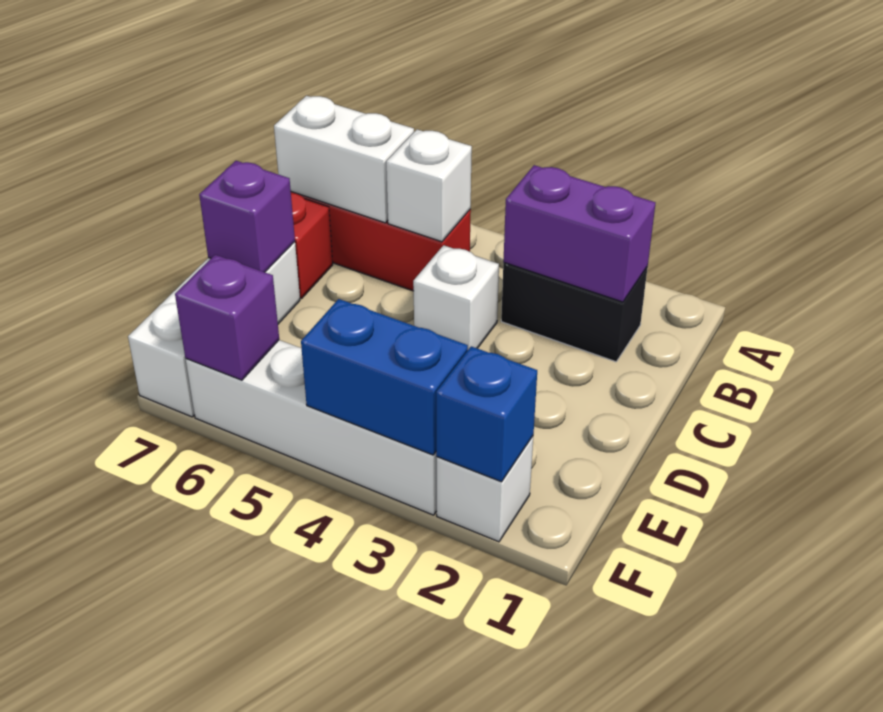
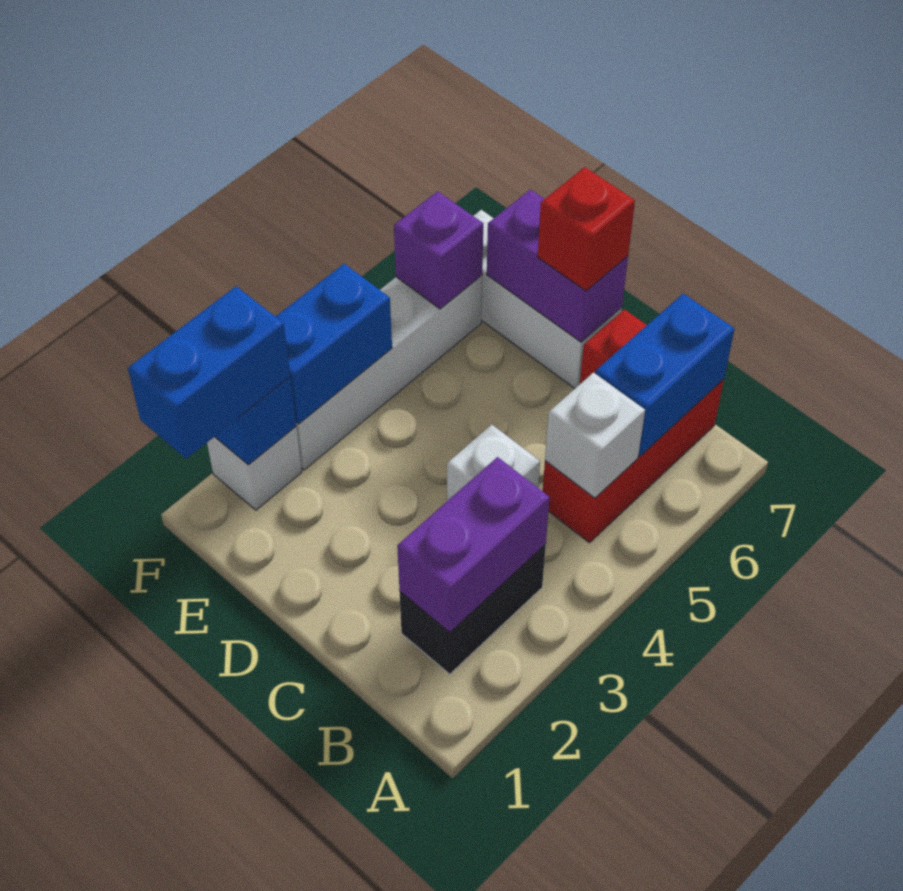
white brick B6:B7 level 2 -> blue brick B6:B7 level 2
purple brick D7 level 2 -> purple brick D7:E7 level 2
none -> red brick D7 level 3
none -> blue brick F1:F2 level 3

